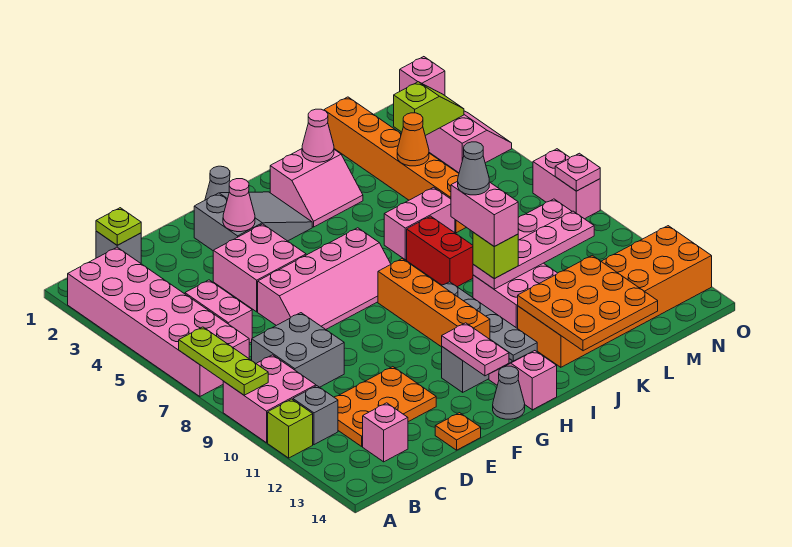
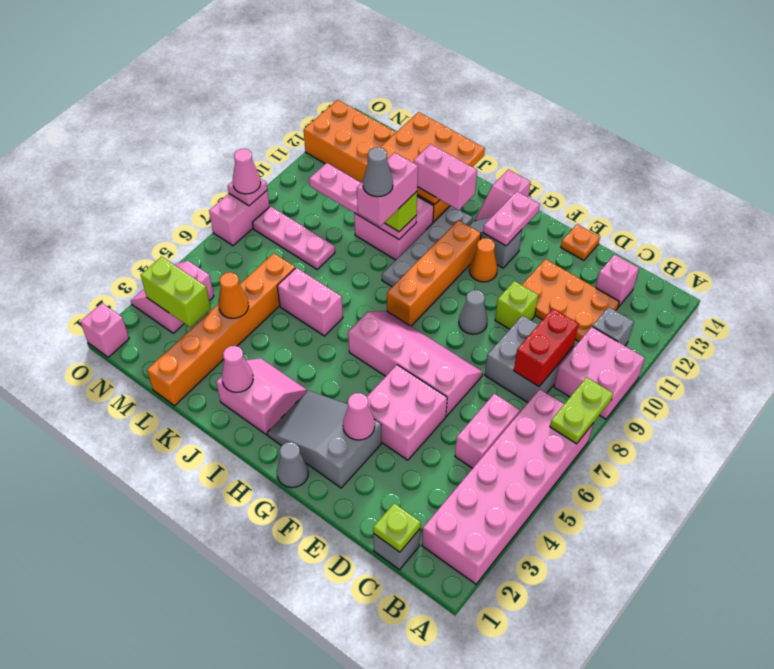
lime plate A7:A9 level 2 -> lime plate A7:A8 level 2
lime brick A11 level 1 -> lime brick E10 level 1
none -> orange cone G11 level 1
grey cone G14 level 1 -> grey cone F9 level 1
none -> pink brick I12:J12 level 3
red brick J7:J8 level 1 -> red brick C8:C9 level 2
lime slope M3:N3 level 2 top M -> lime brick M3:N3 level 2
none -> pink cone O8 level 3

